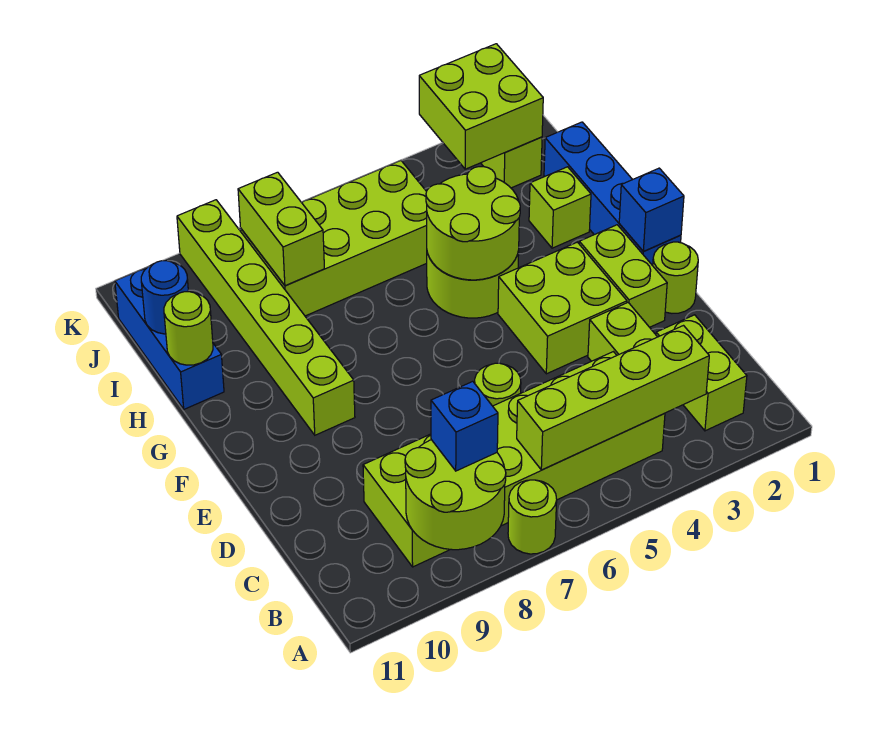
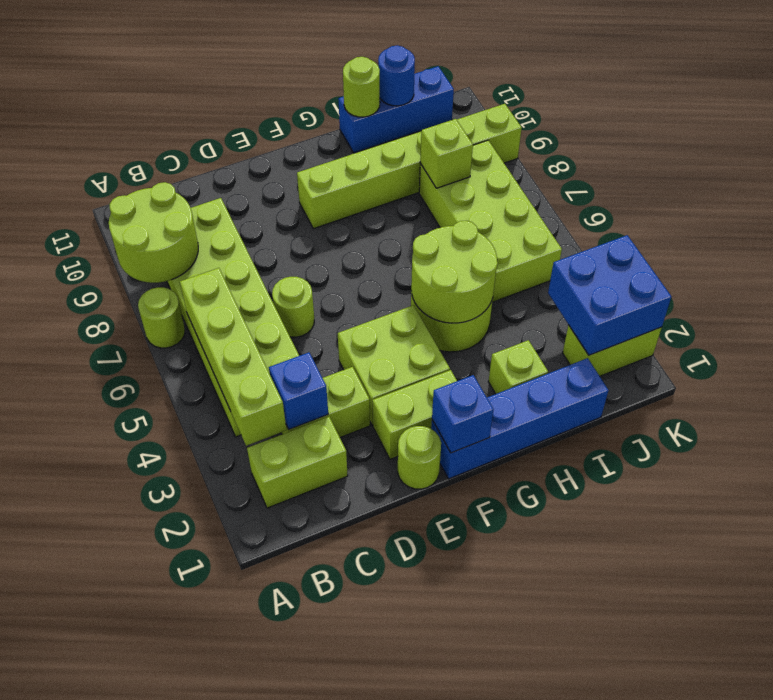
blue brick B8 level 3 -> blue brick C3 level 2
lime brick I8:J8 level 2 -> lime brick I8 level 2
lime brick J2:K3 level 2 -> blue brick J2:K3 level 2

